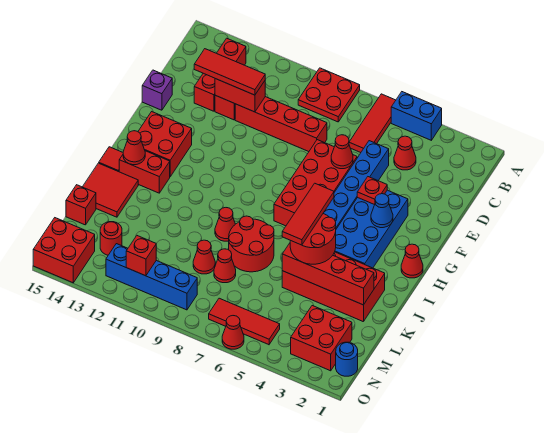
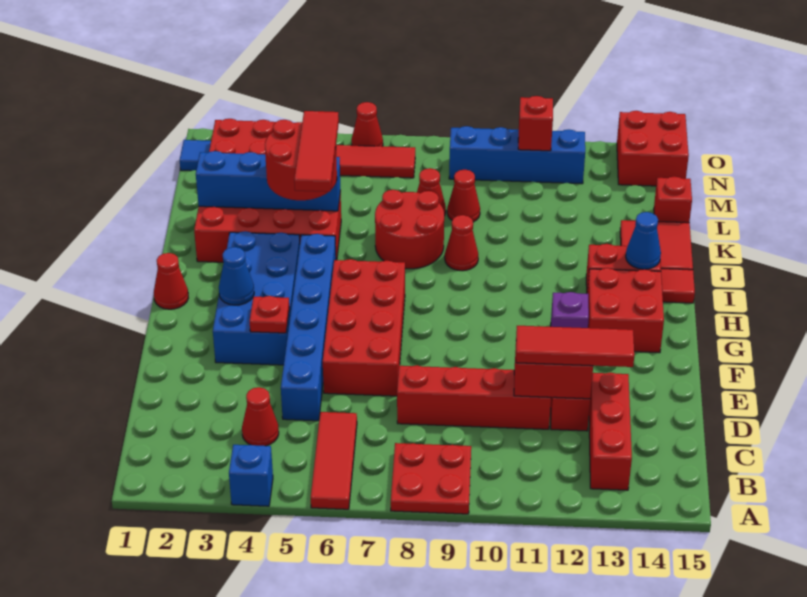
blue brick A4:A5 level 1 -> blue brick A4 level 1
red cone E6 level 2 -> none
purple brick E15 level 1 -> purple brick G12 level 1
red cone I14 level 2 -> blue cone I14 level 2
red brick K2:K5 level 2 -> blue brick K2:K5 level 2
red round brick M13 level 1 -> none
blue round brick N1 level 1 -> blue tile N1 level 1

